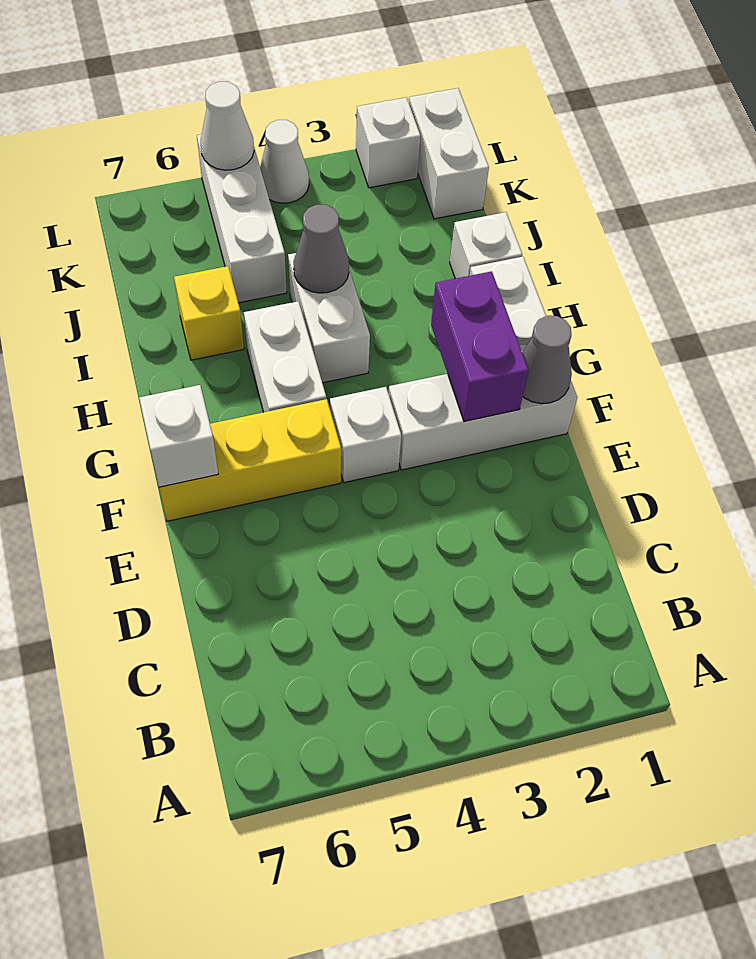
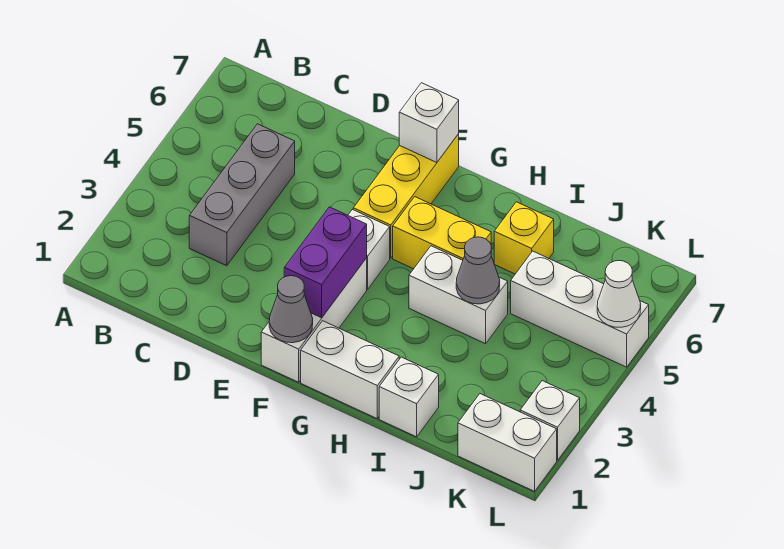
none -> grey brick C3:C5 level 1
purple brick F2:G2 level 2 -> purple brick F2:F3 level 2
white brick G5:H5 level 1 -> yellow brick G5:H5 level 1
white cone L4 level 1 -> none

